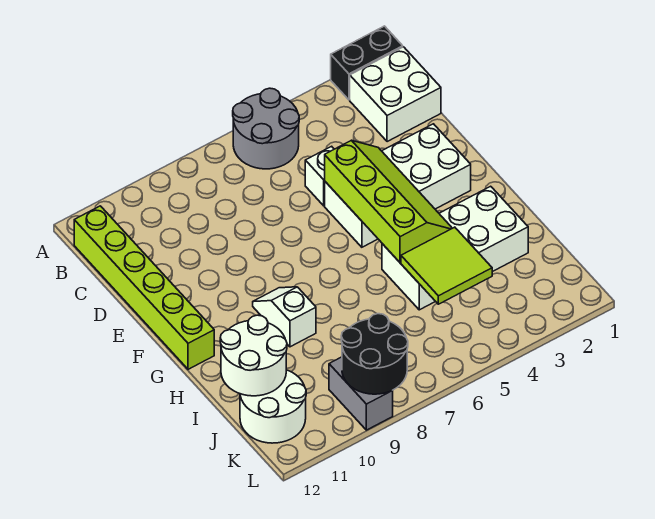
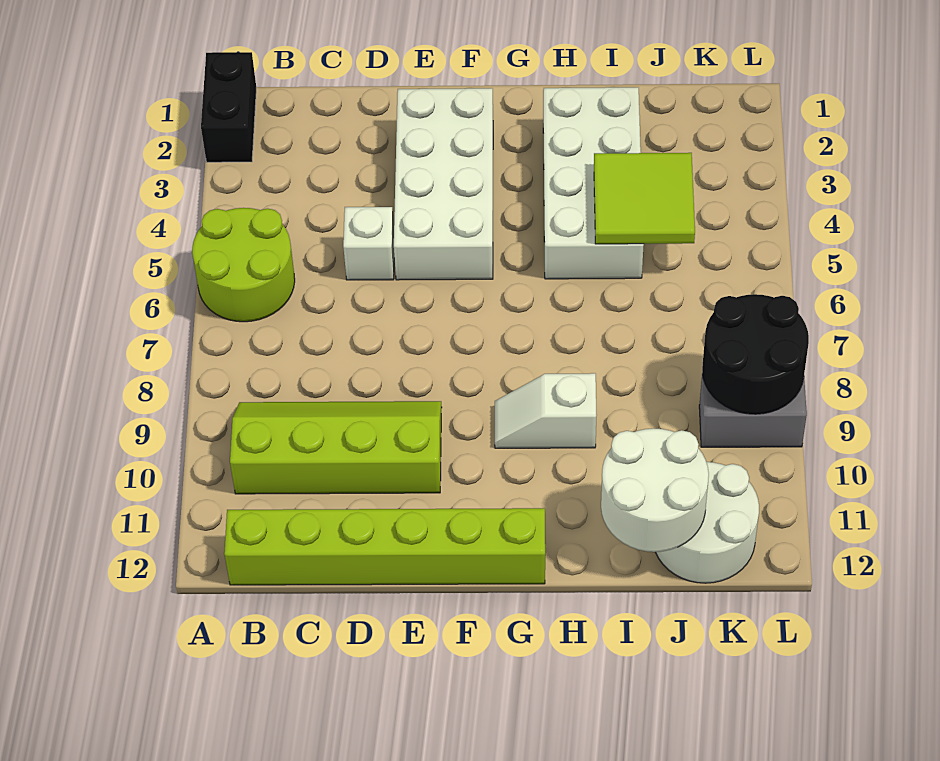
grey round brick A5:B6 level 1 -> lime round brick A5:B6 level 1
white brick B1:C2 level 1 -> none
lime slope E4:H5 level 2 top 5 -> lime slope B9:E10 level 1 top 10

